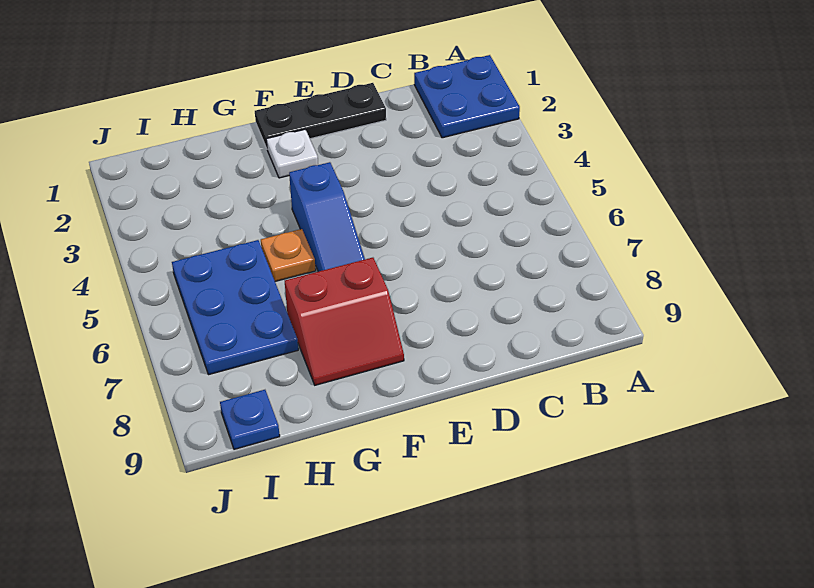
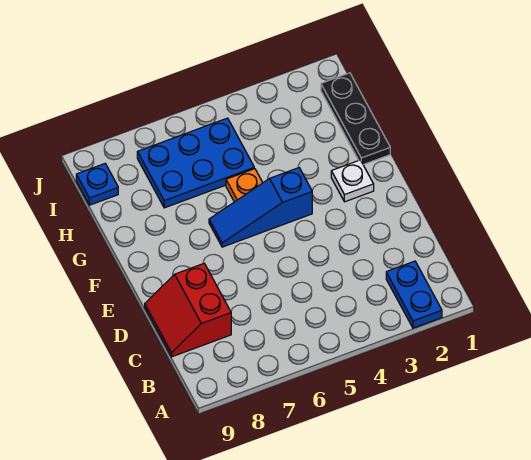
blue plate A1:B2 level 1 -> blue plate A2:B2 level 1
black plate D1:F1 level 1 -> black plate G1:I1 level 1
red slope F7:G8 level 1 top 7 -> red slope C8:D9 level 1 top 8

